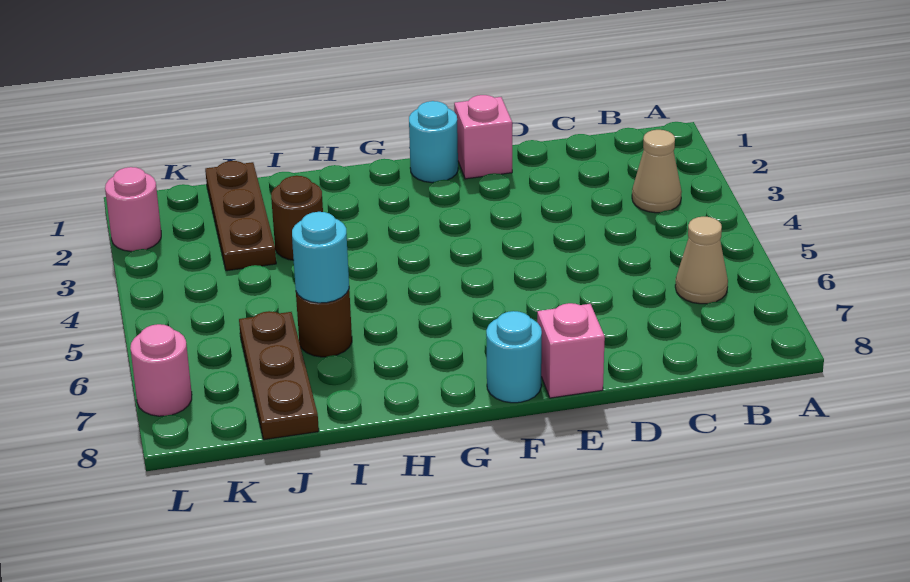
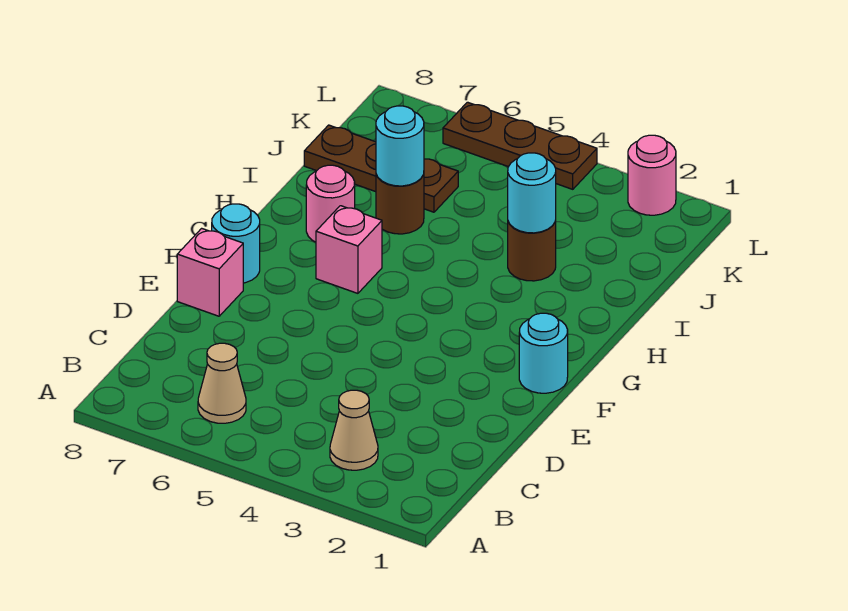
pink brick E1 level 1 -> pink brick G6 level 1
none -> cyan round brick I3 level 2
brown plate J1:J3 level 1 -> brown plate L4:L6 level 1
pink round brick L7 level 1 -> pink round brick H7 level 1

